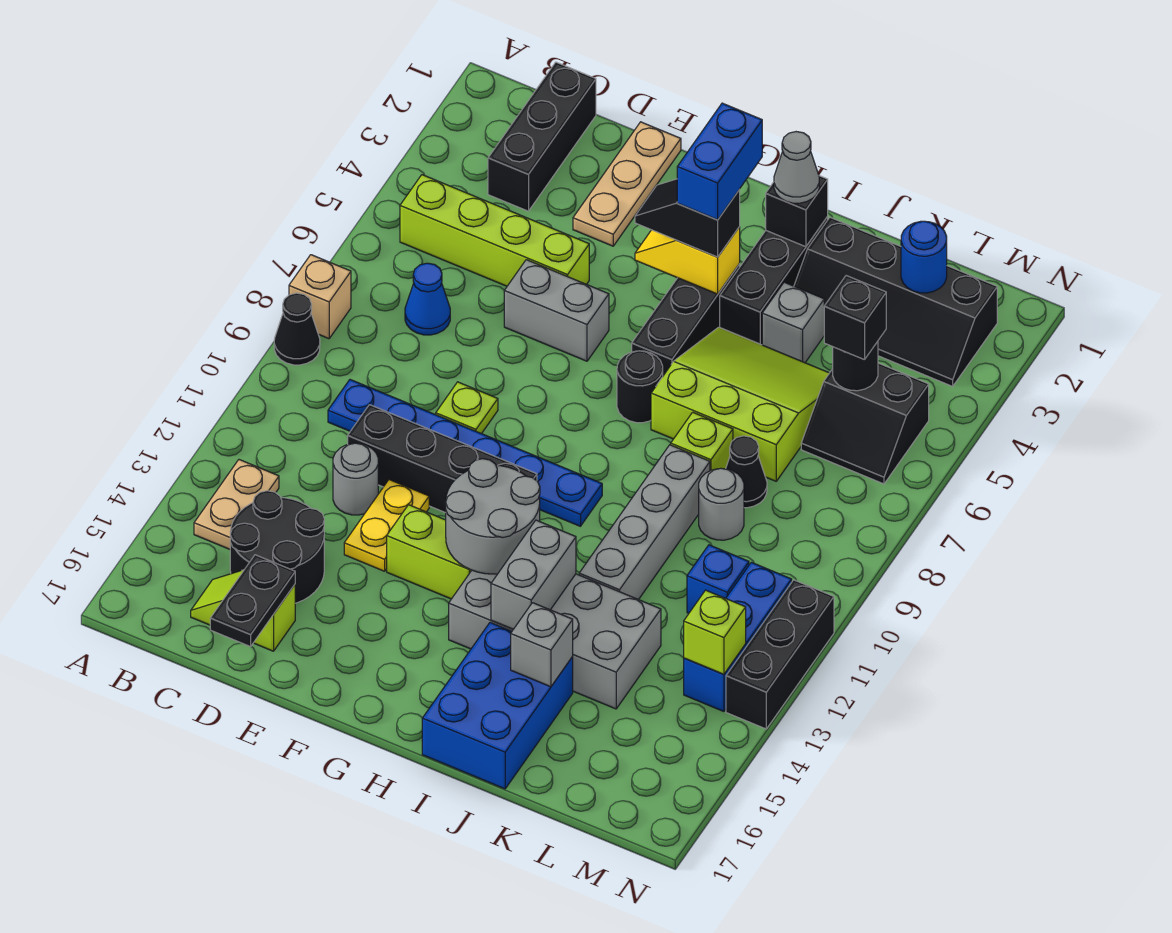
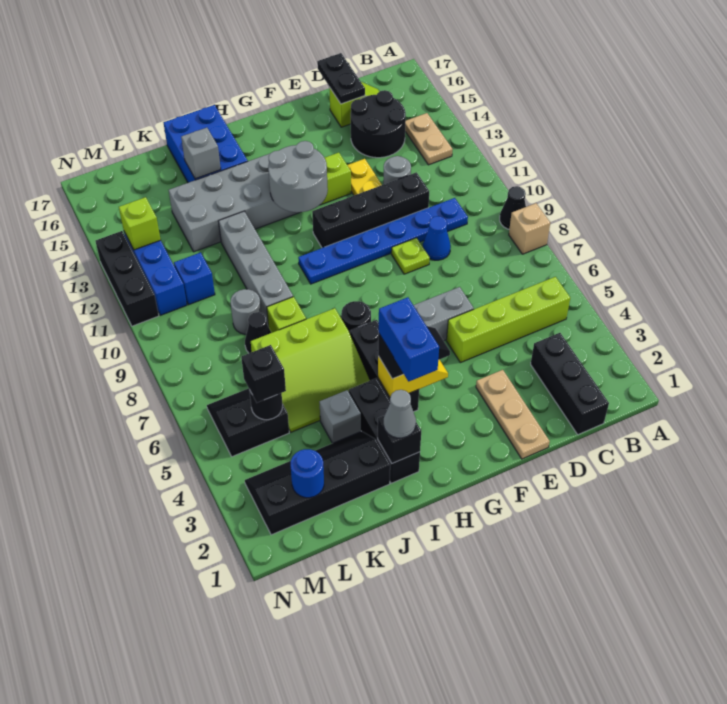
blue cone C7 level 1 -> blue cone D9 level 1
grey brick I13:I14 level 2 -> none

